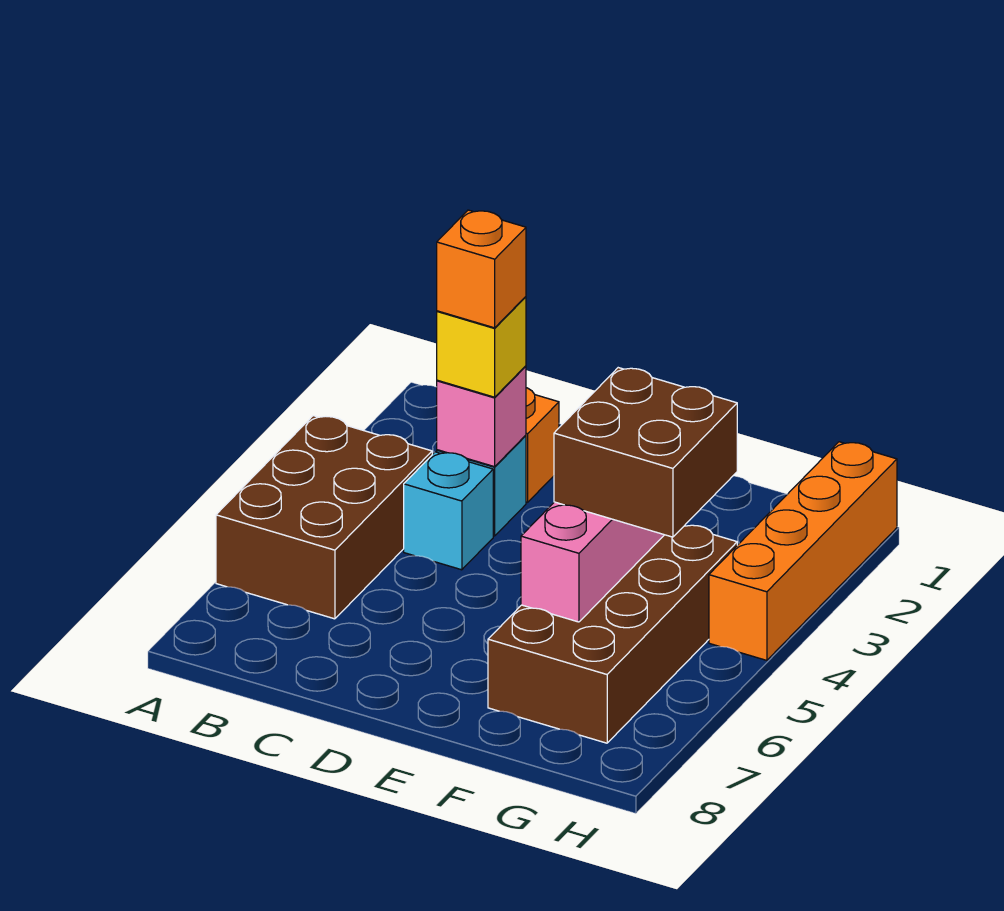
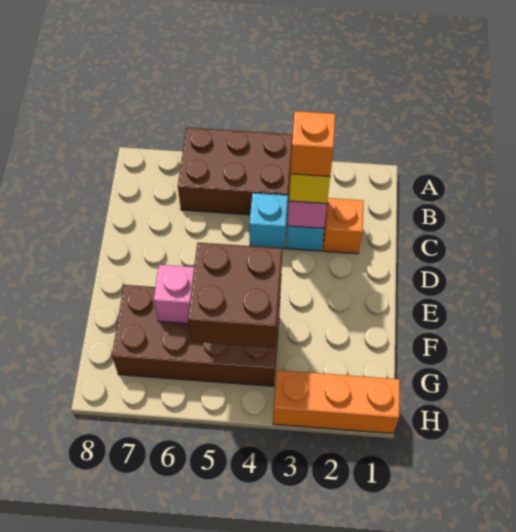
orange brick H1:H4 level 1 -> orange brick H1:H3 level 1

